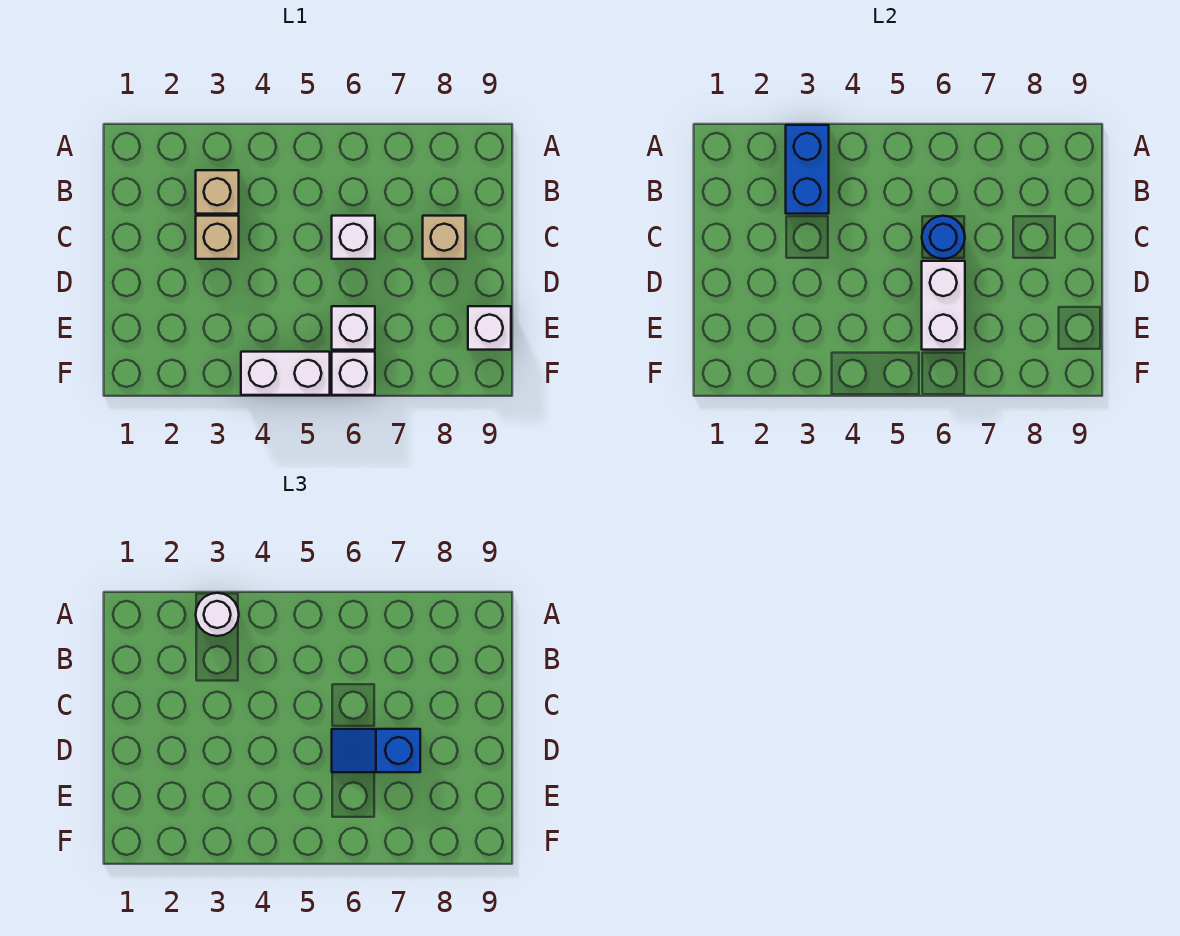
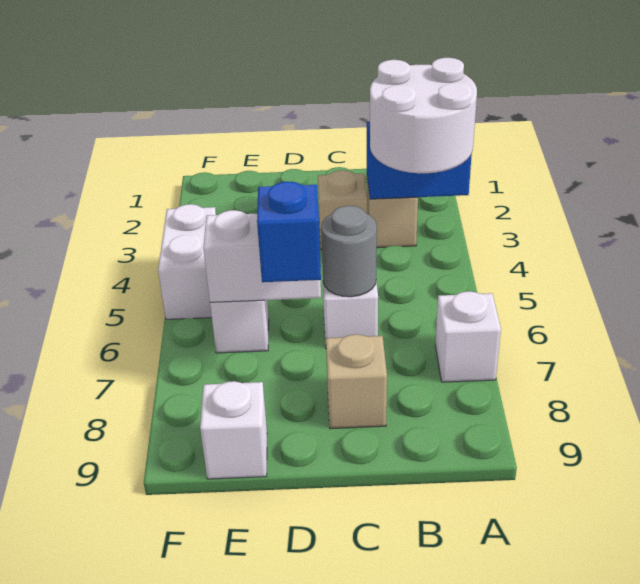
white round brick A3 level 3 -> white round brick A3:B4 level 3
blue round brick C6 level 2 -> grey round brick C6 level 2
white brick F6 level 1 -> white brick A7 level 1

